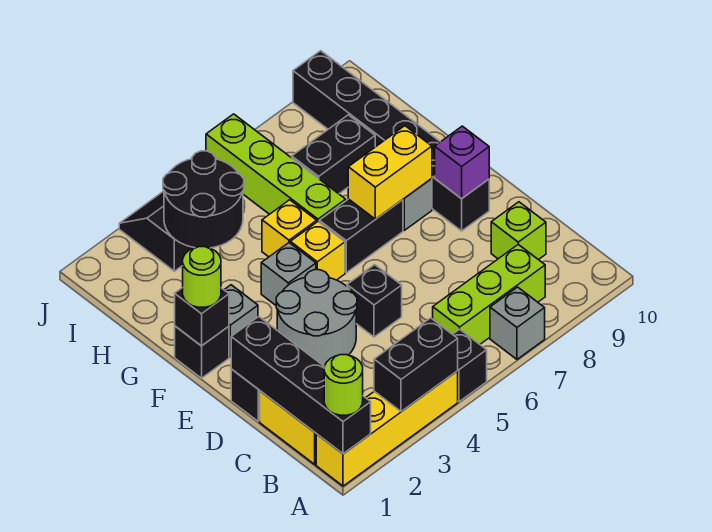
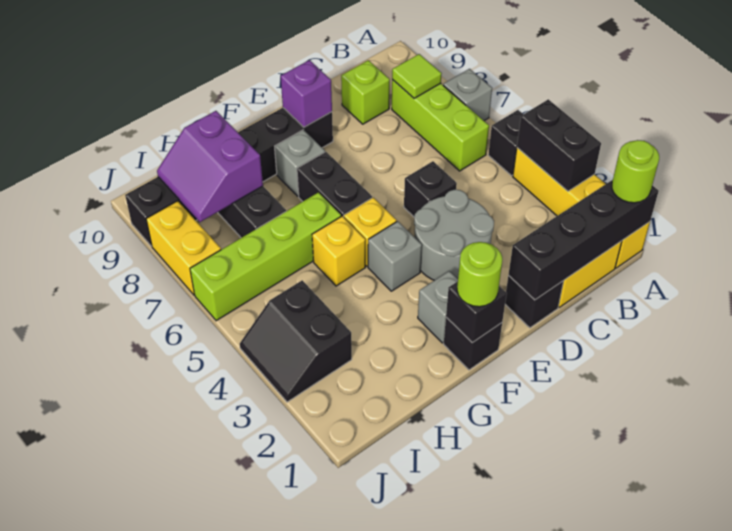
none -> lime tile B8 level 2
yellow brick F7:F8 level 2 -> yellow brick J7:J8 level 1
black round brick H3:I4 level 2 -> none
none -> purple slope H8:I9 level 2 top H

